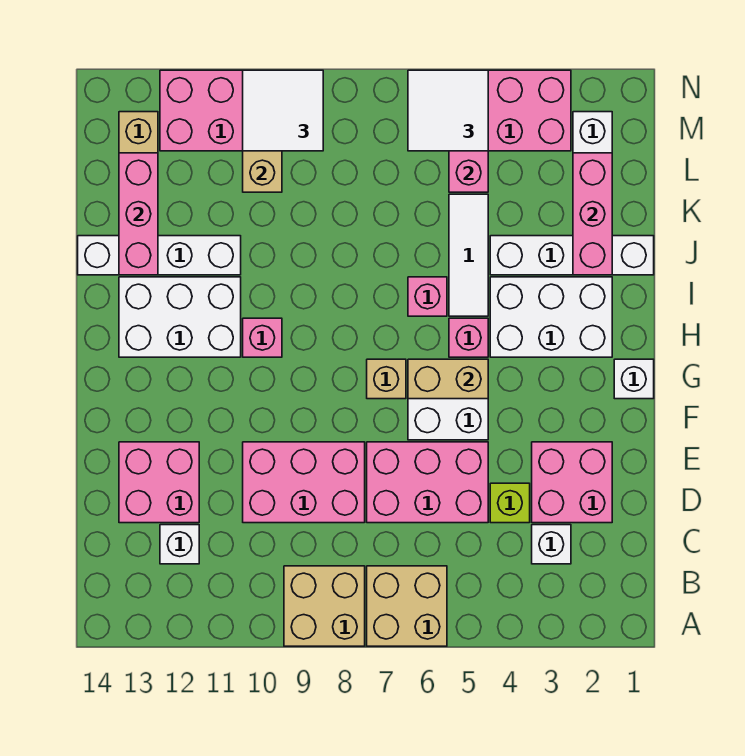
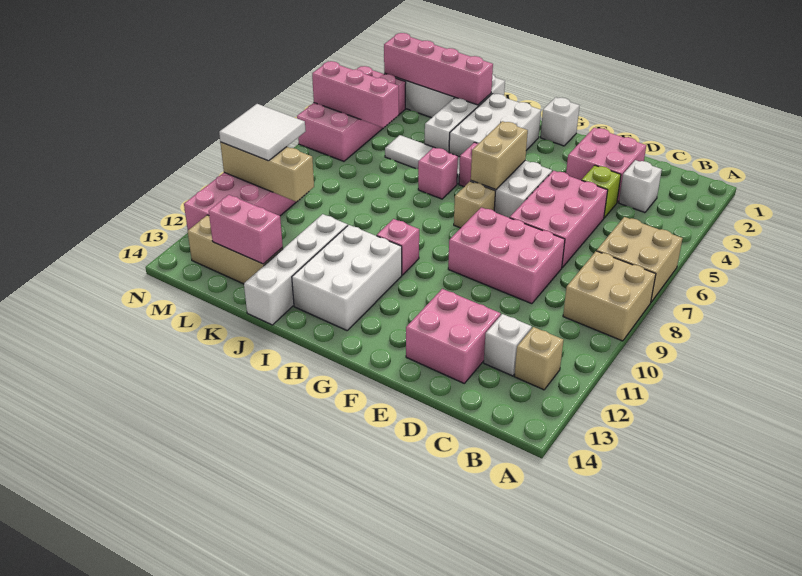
none -> tan brick B12 level 1
pink brick D8:E10 level 1 -> pink brick D8:F9 level 1
pink brick J2:L2 level 2 -> pink brick J2:M2 level 2
pink brick J13:L13 level 2 -> pink brick K13:L13 level 2
white tile M5:N6 level 3 -> none

